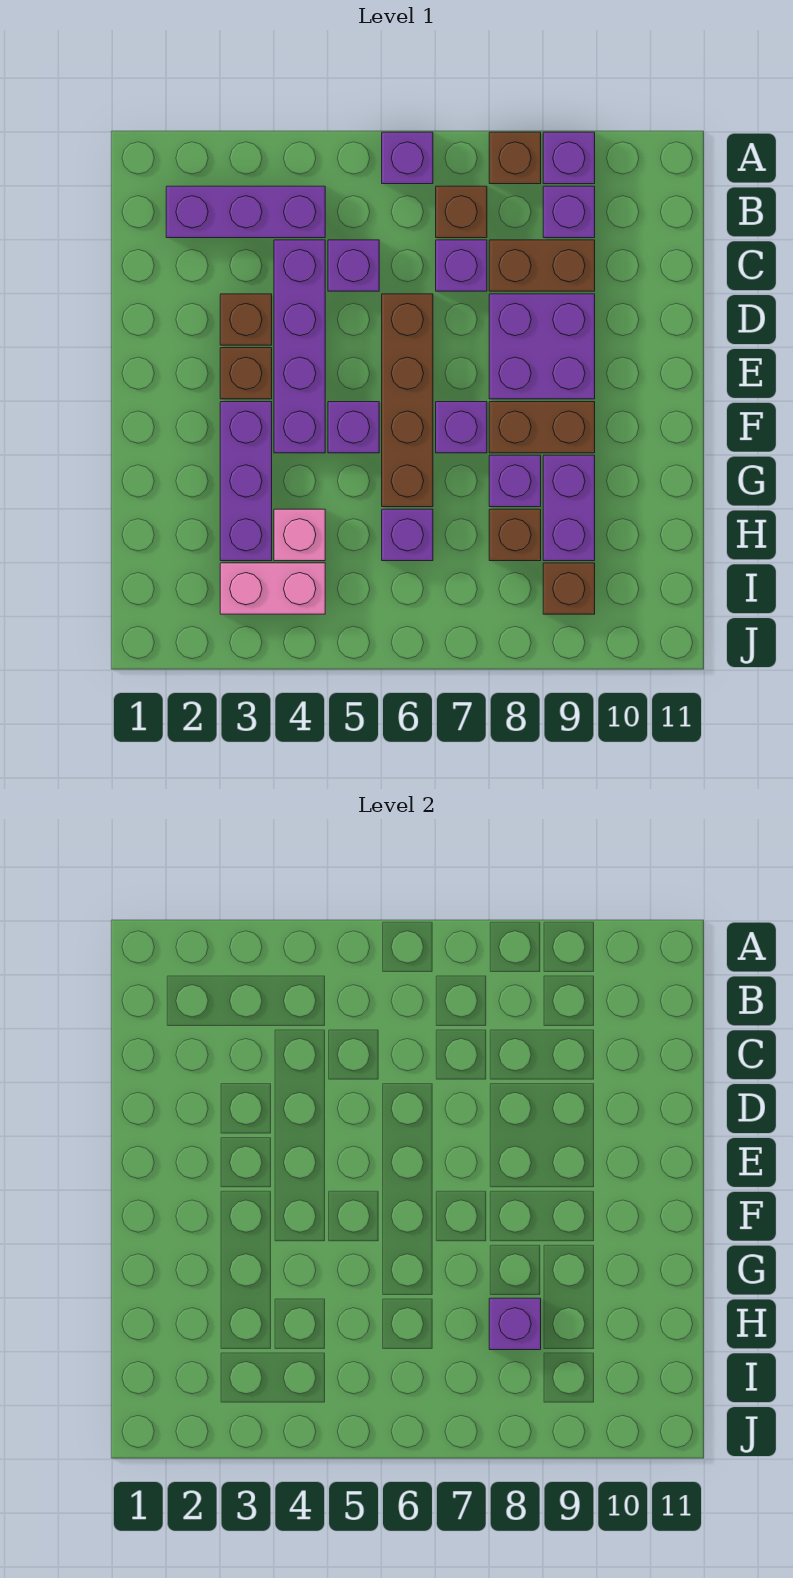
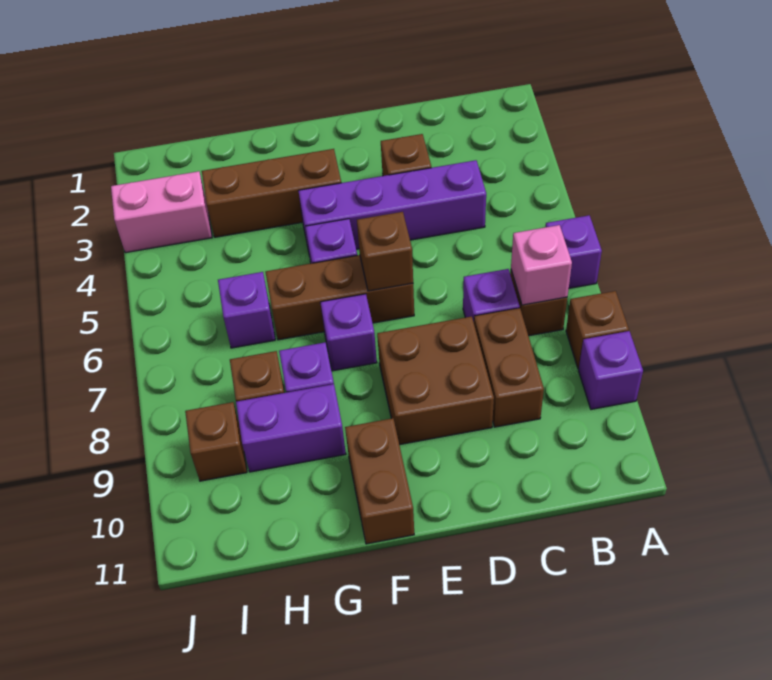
purple brick B2:B4 level 1 -> none
purple brick B9 level 1 -> none
purple brick C5 level 1 -> none
brown brick D6:G6 level 1 -> brown brick E6:G6 level 1
purple brick D8:E9 level 1 -> brown brick D8:E9 level 1
brown brick E3 level 1 -> brown brick E6 level 2
purple brick F3:H3 level 1 -> brown brick F3:H3 level 1
brown brick F8:F9 level 1 -> brown brick F10:F11 level 1
pink brick H4 level 1 -> pink brick B7 level 2
purple brick H8 level 2 -> none
pink brick I3:I4 level 1 -> pink brick I3:J3 level 1

